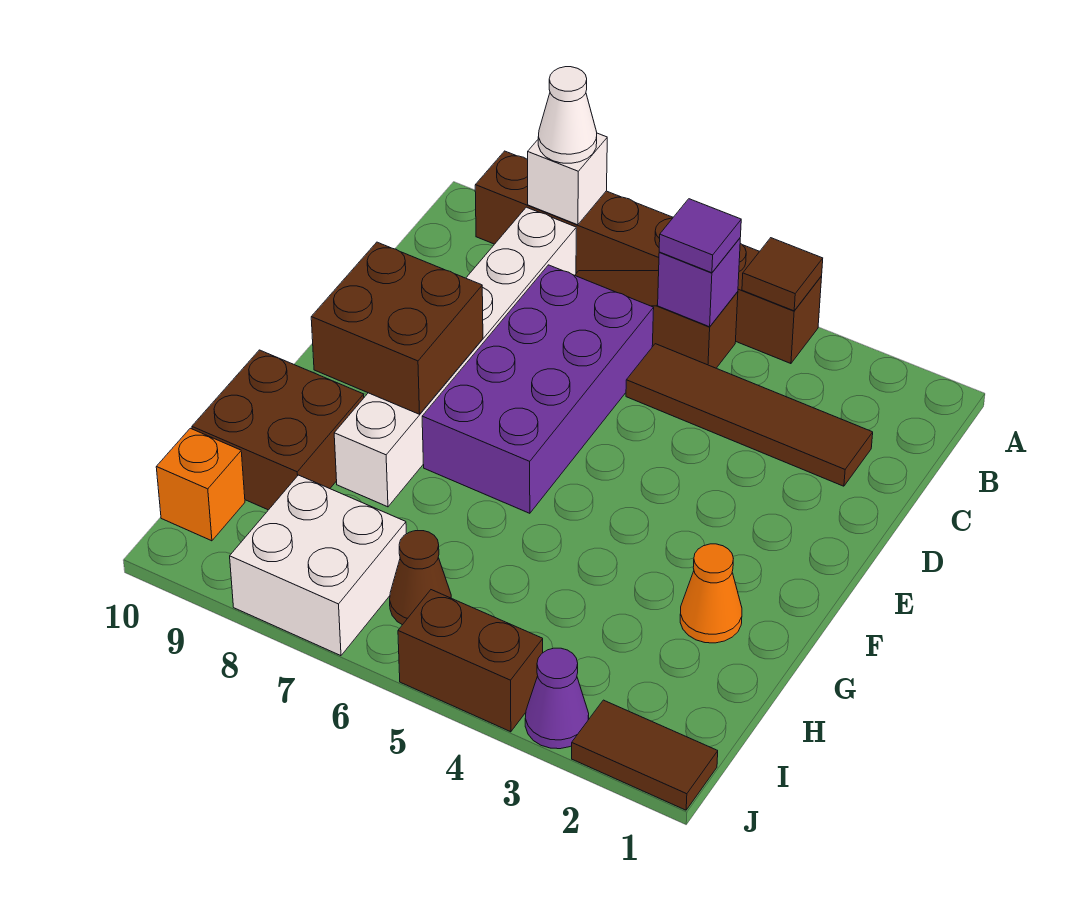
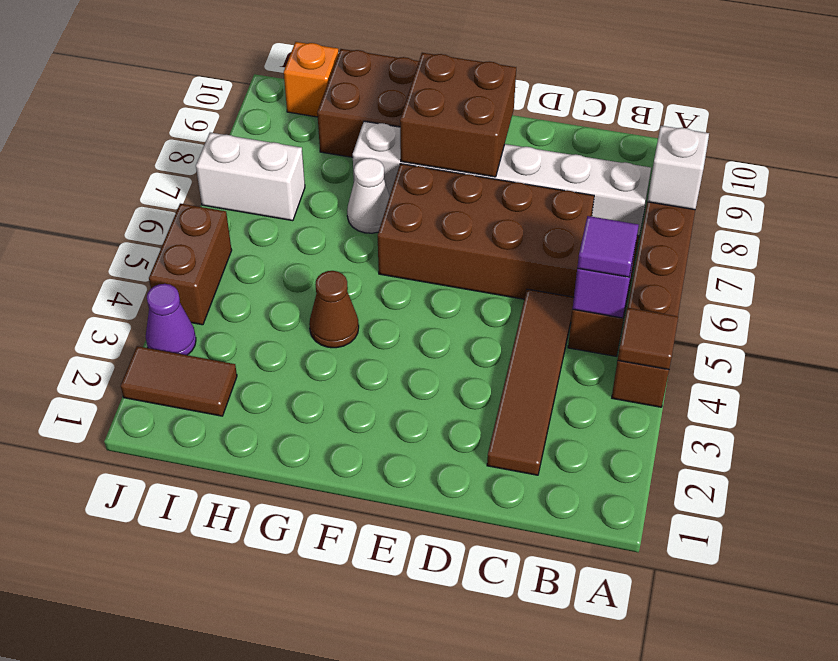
white cone A8 level 3 -> white cone G7 level 1
purple brick C6:F7 level 1 -> brown brick C6:F7 level 1
orange cone G2 level 1 -> none
brown cone I6 level 1 -> brown cone G4 level 1
white brick I7:J8 level 1 -> white brick I7:J7 level 1
brown tile J1:J2 level 1 -> brown tile I2:J2 level 1

